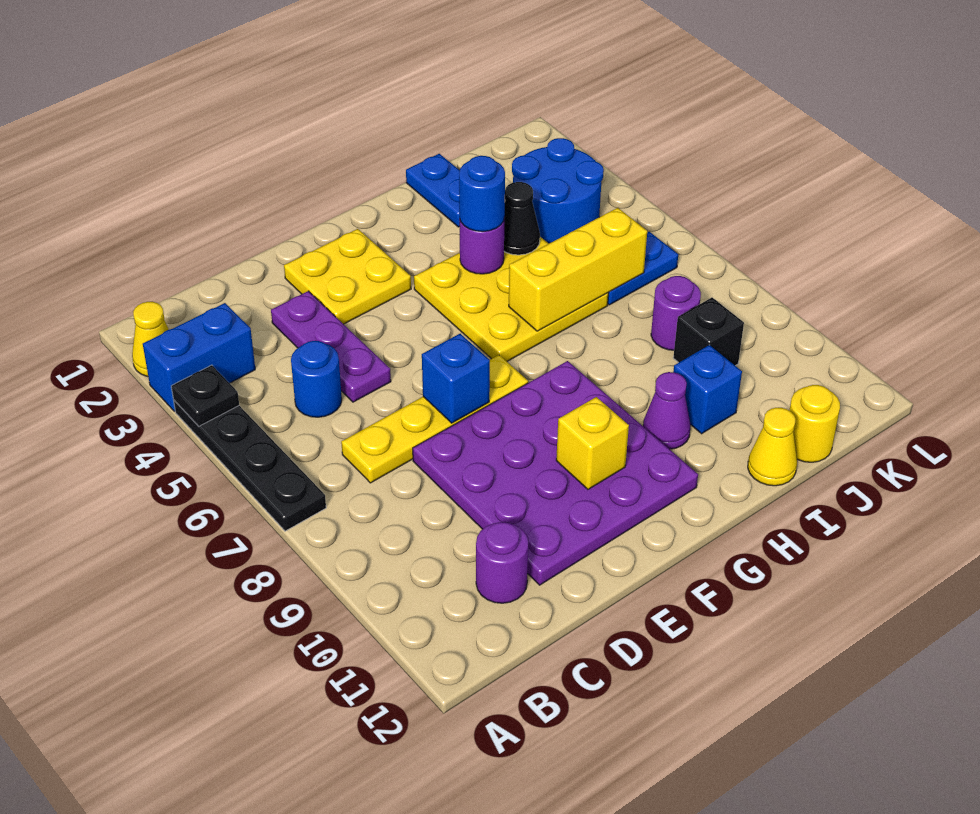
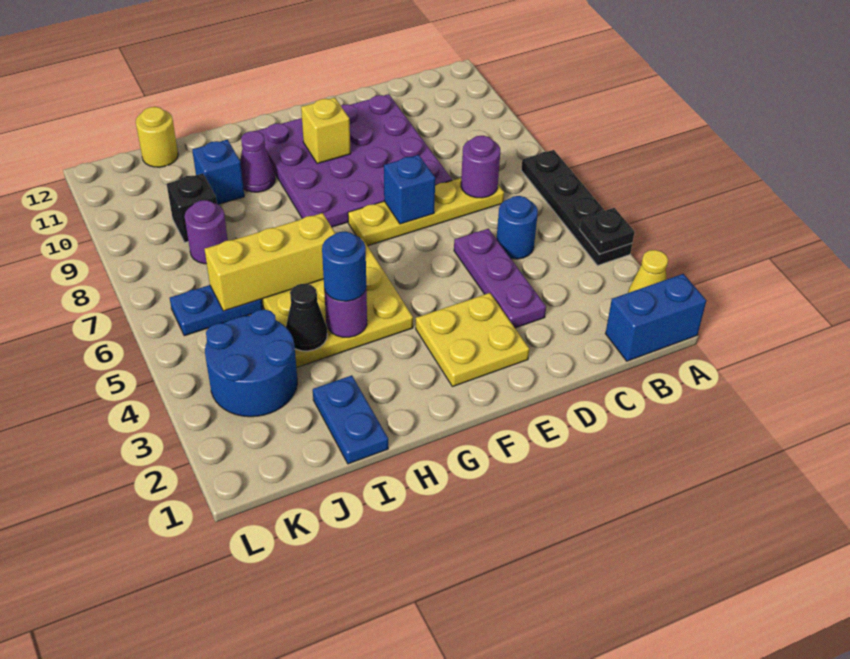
blue brick A3:B3 level 1 -> blue brick A1:B1 level 1
purple round brick C11 level 1 -> purple round brick C7 level 2
yellow cone I12 level 1 -> none

